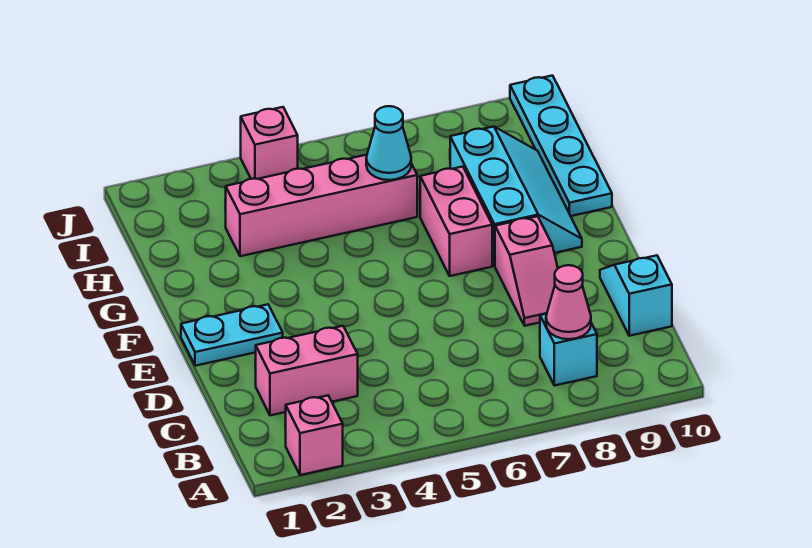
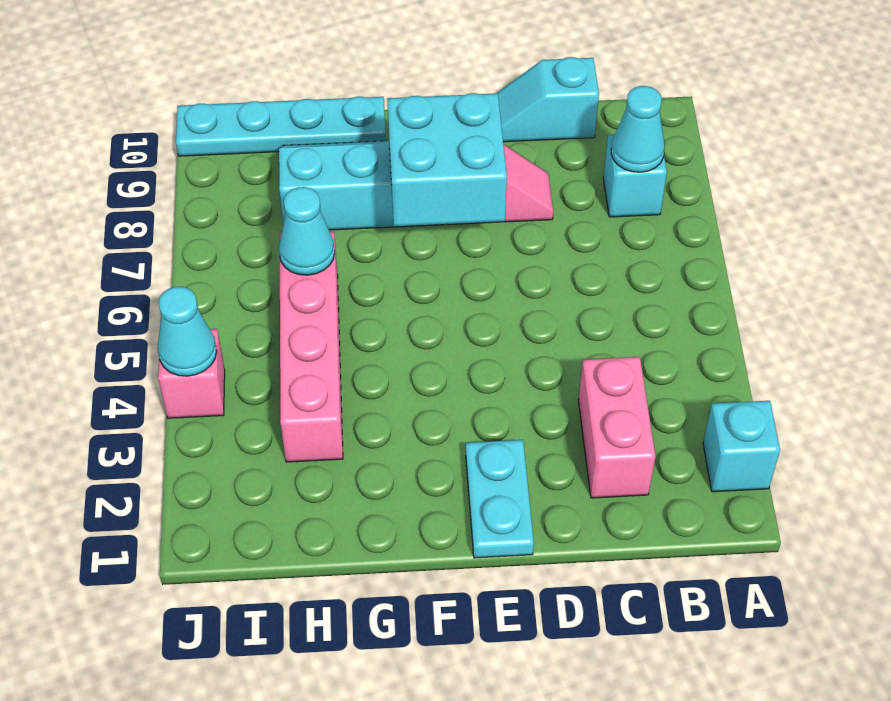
pink brick A2 level 1 -> cyan brick A2 level 1
pink cone B8 level 2 -> cyan cone B8 level 2
none -> cyan brick E7:F8 level 2
pink brick F7:G7 level 1 -> none
none -> cyan cone J4 level 2

